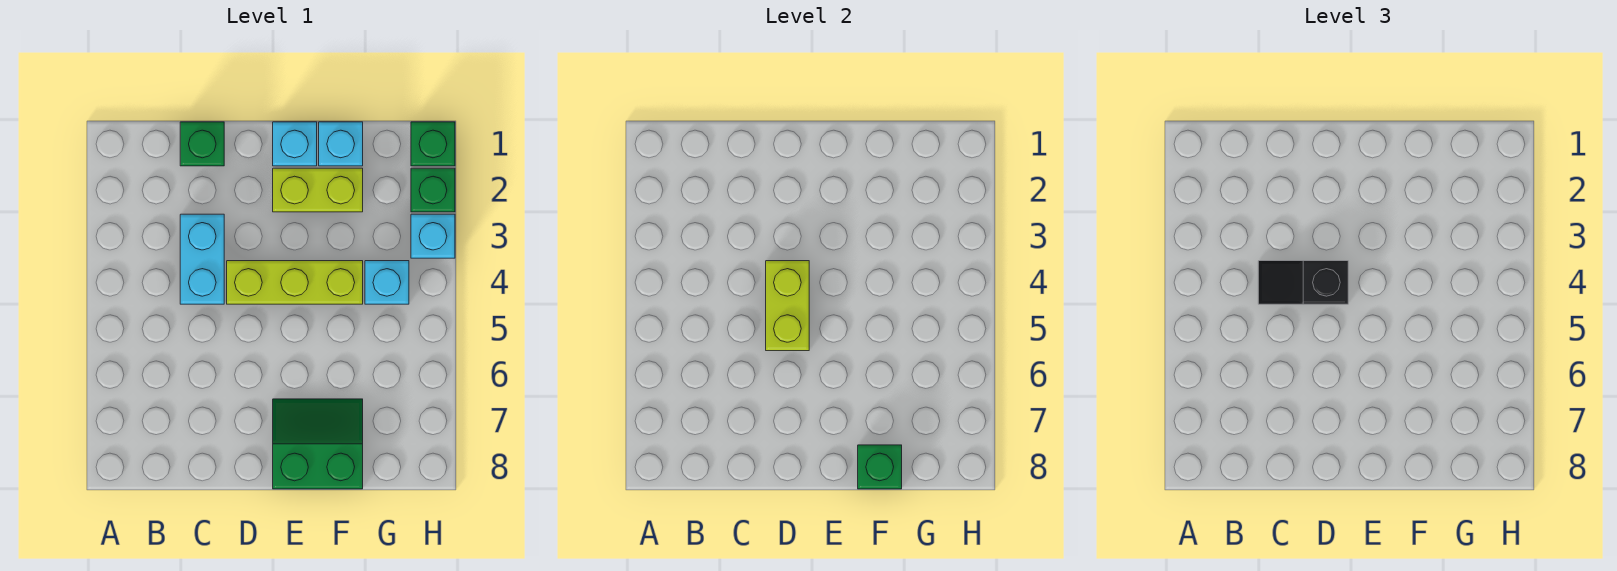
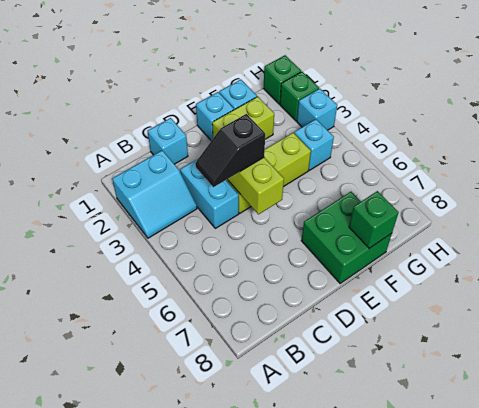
none -> cyan slope A2:B3 level 1 top 2
green brick C1 level 1 -> cyan brick C1 level 1
green slope E7:F8 level 1 top 8 -> green brick E7:F8 level 1

